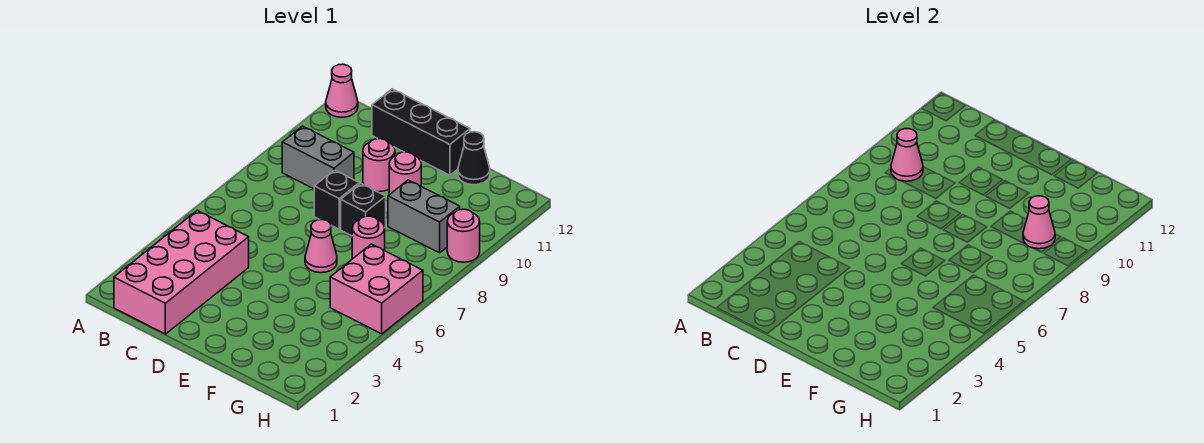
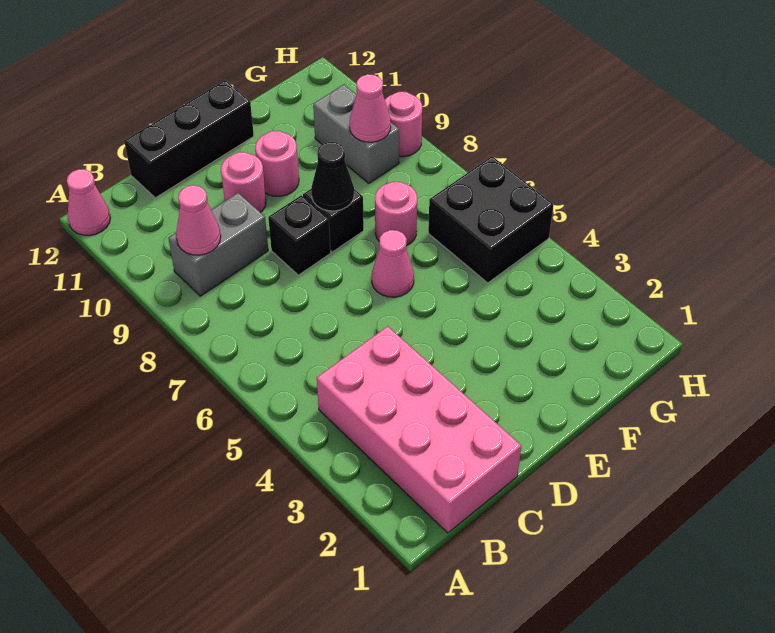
grey brick F9:G9 level 1 -> grey brick G9:G10 level 1
black cone F12 level 1 -> black cone E8 level 2
pink brick G5:H6 level 1 -> black brick G5:H6 level 1

